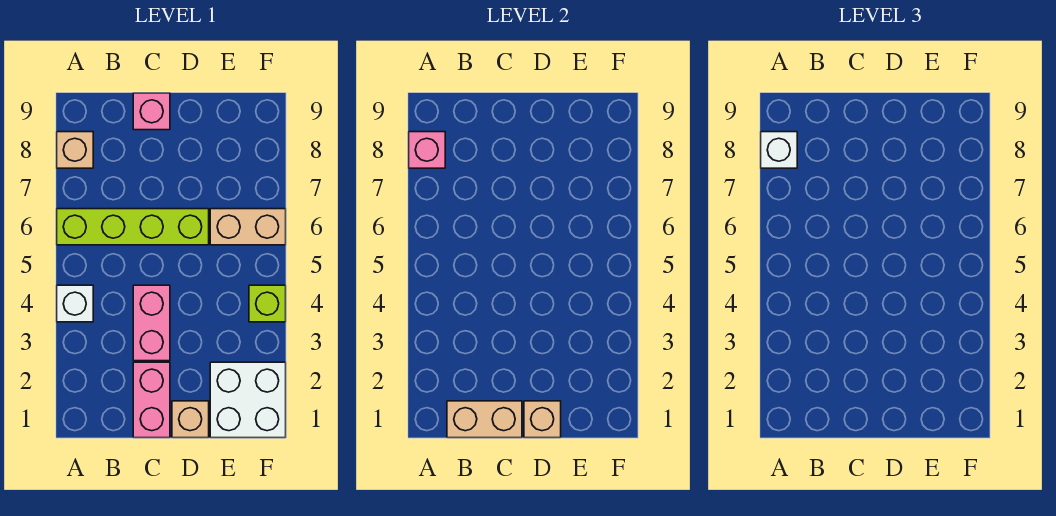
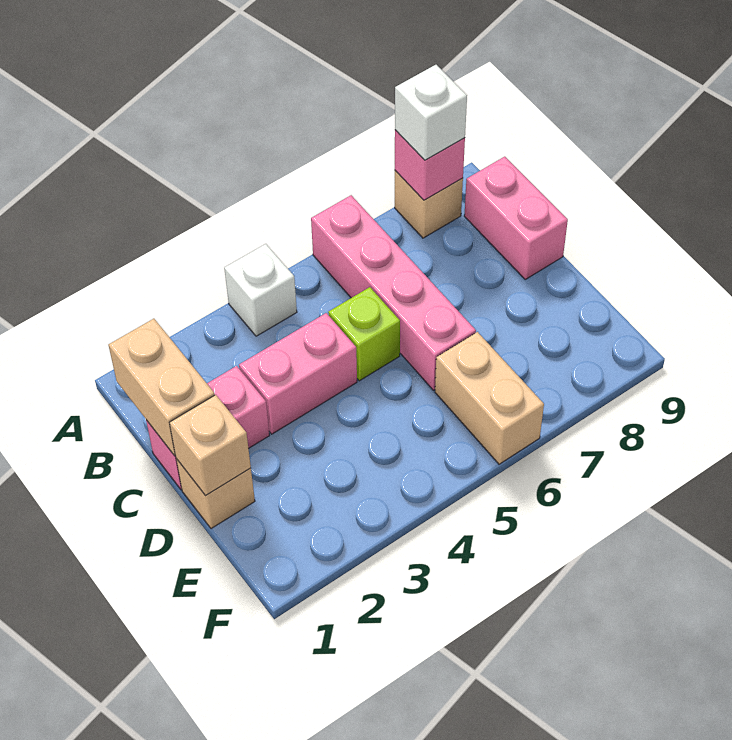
lime brick A6:D6 level 1 -> pink brick A6:D6 level 1
pink brick C9 level 1 -> pink brick B9:C9 level 1
white brick E1:F2 level 1 -> none
lime brick F4 level 1 -> lime brick C5 level 1

